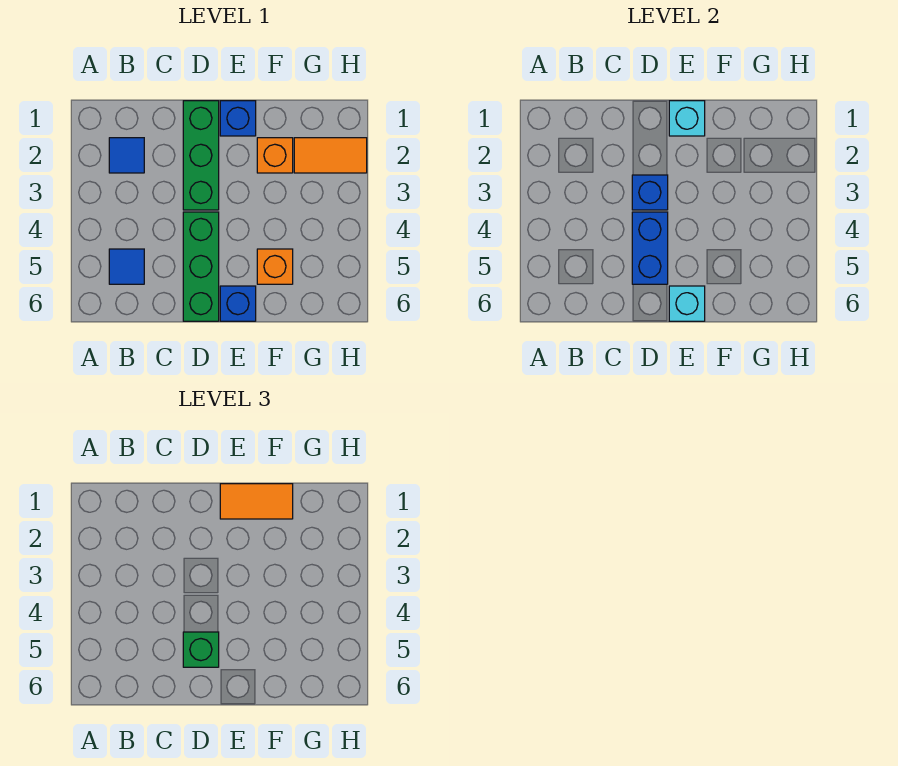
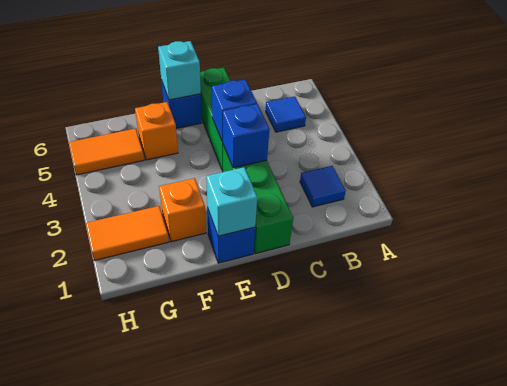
blue brick D4:D5 level 2 -> blue brick D4 level 2
green brick D5 level 3 -> none
orange tile E1:F1 level 3 -> orange tile G5:H5 level 1

